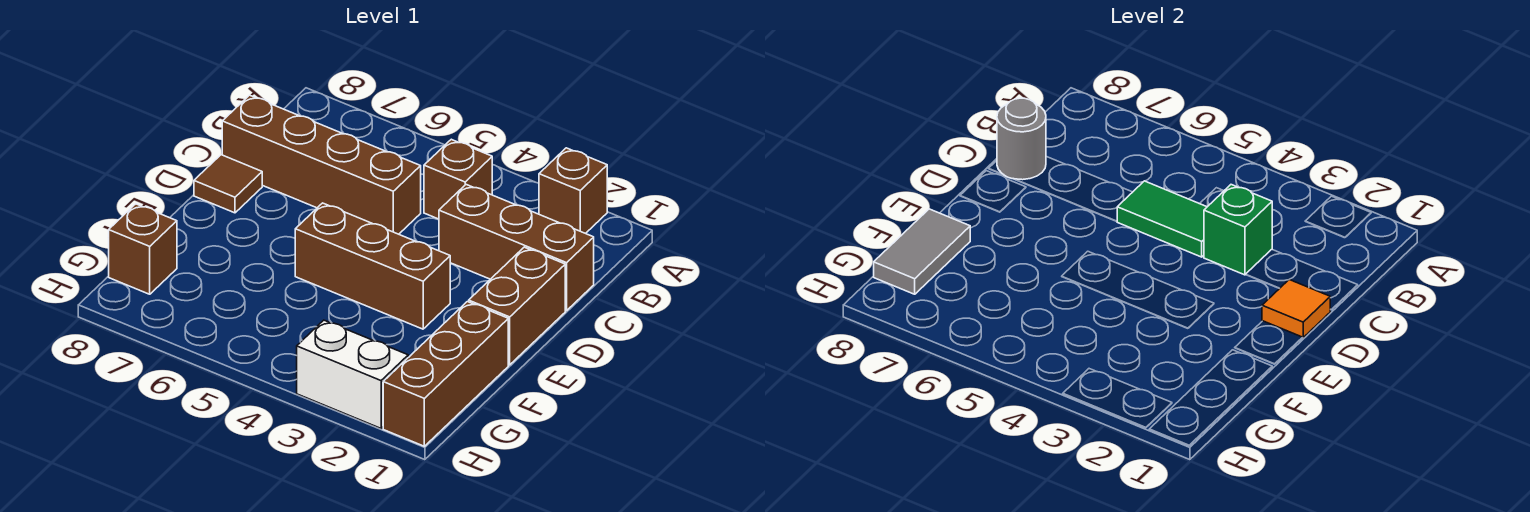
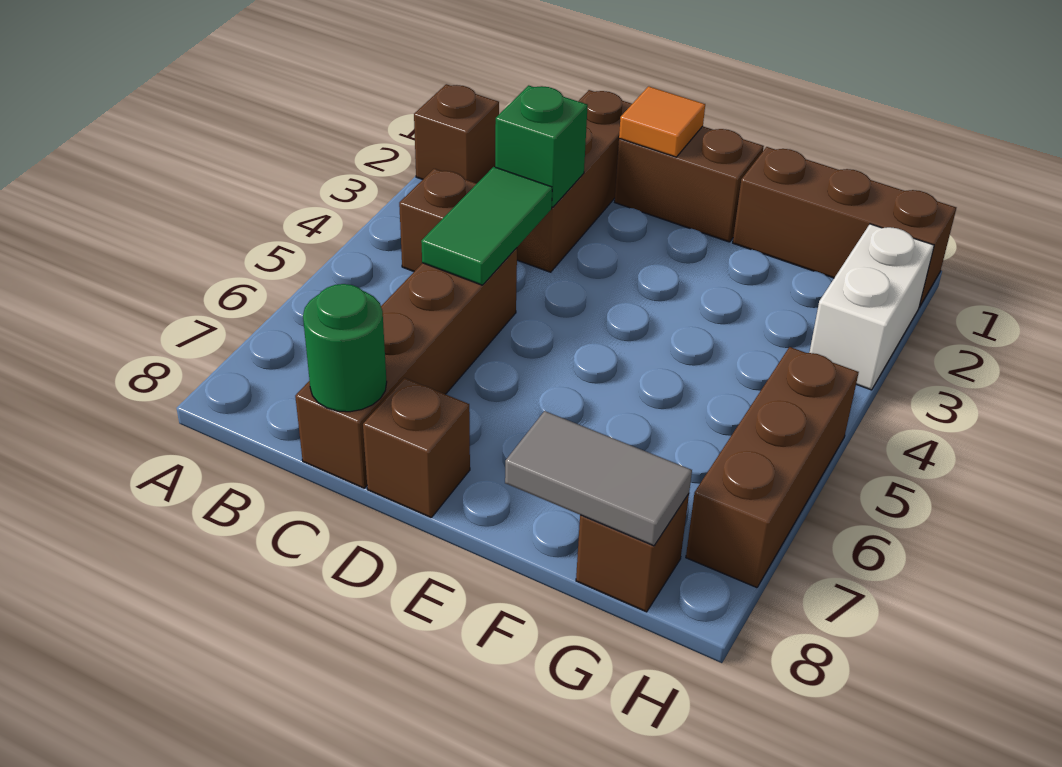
grey round brick C8 level 2 -> green round brick C8 level 2
brown tile D8 level 1 -> brown brick D8 level 1
brown brick E3:E5 level 1 -> brown brick H5:H7 level 1

